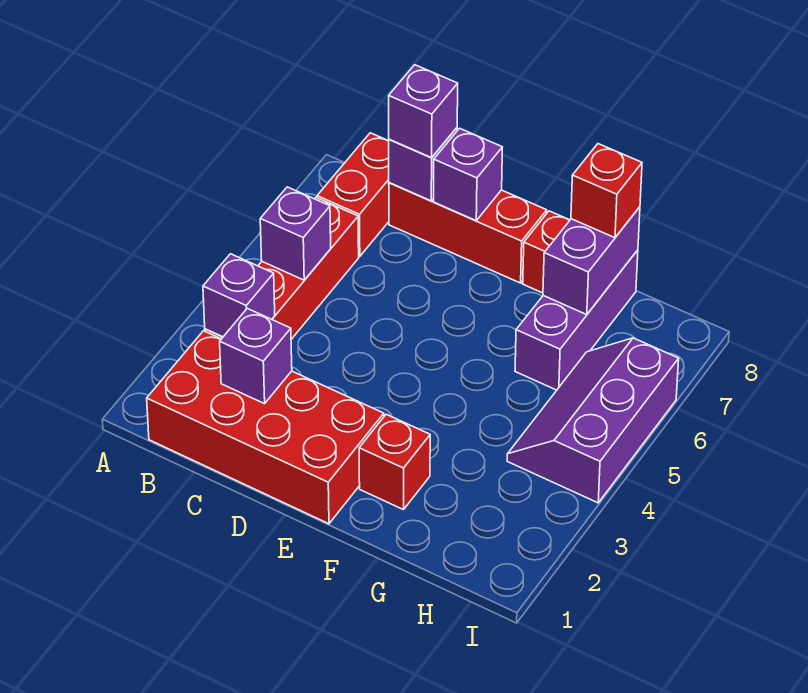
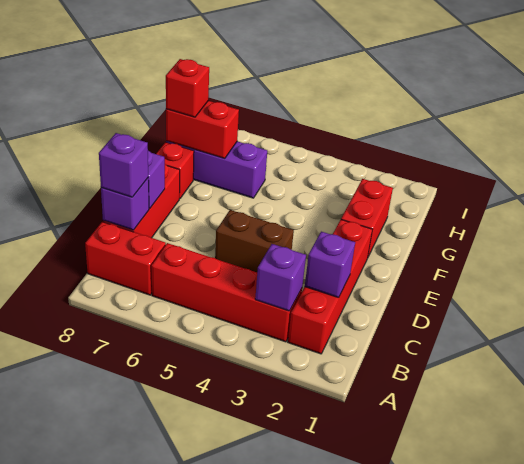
red brick B1:E2 level 1 -> red brick B2:E2 level 1
purple brick B5 level 2 -> none
none -> brown brick D4:D5 level 1
red brick F2 level 1 -> red brick F2:G2 level 1
purple brick G7:G8 level 2 -> red brick G7:G8 level 2
purple slope H4:I6 level 1 top I -> none

